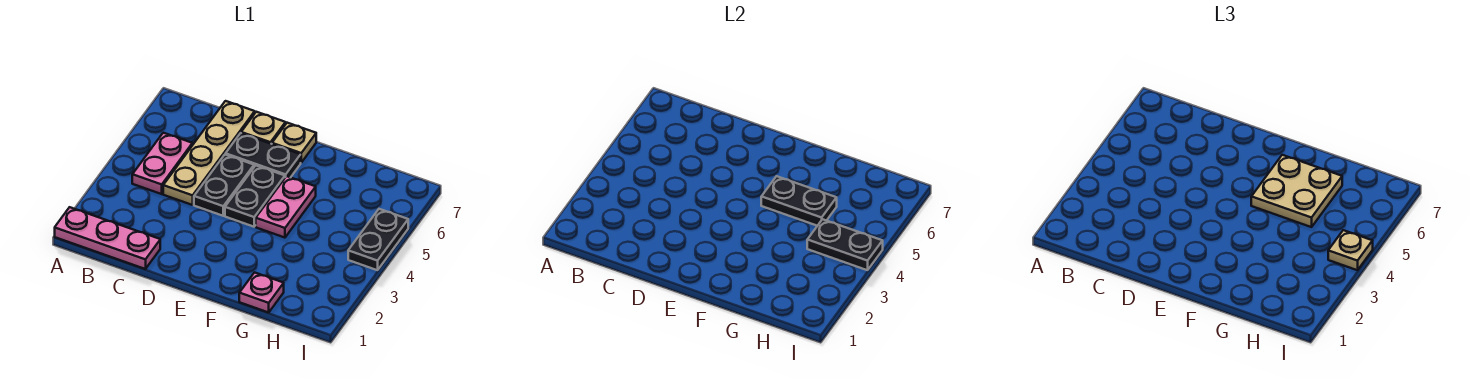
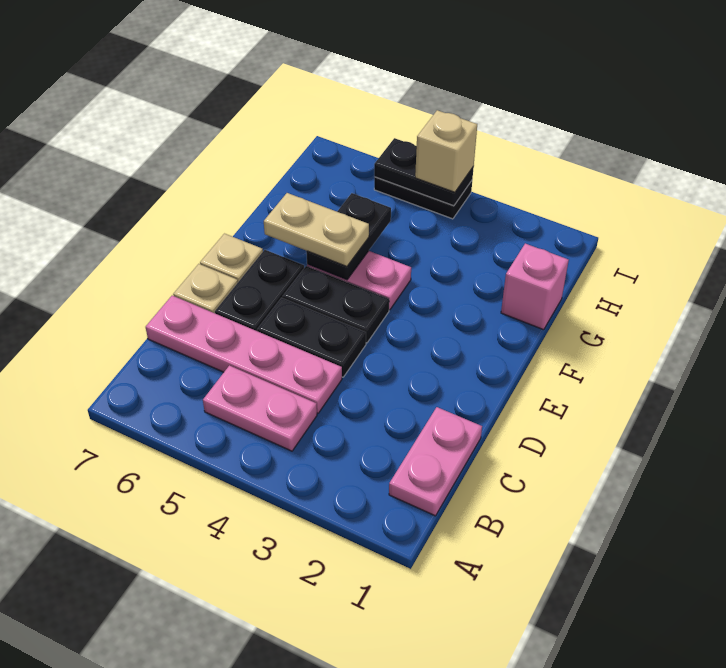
pink plate A1:C1 level 1 -> pink plate B1:C1 level 1
tan plate C4:C7 level 1 -> pink plate C4:C7 level 1
tan plate F5:G6 level 3 -> tan plate F5:F6 level 3
pink plate G1 level 1 -> pink brick G1 level 1
black plate H4:I4 level 2 -> black plate I4:I5 level 2
tan plate I4 level 3 -> tan brick I4 level 3

